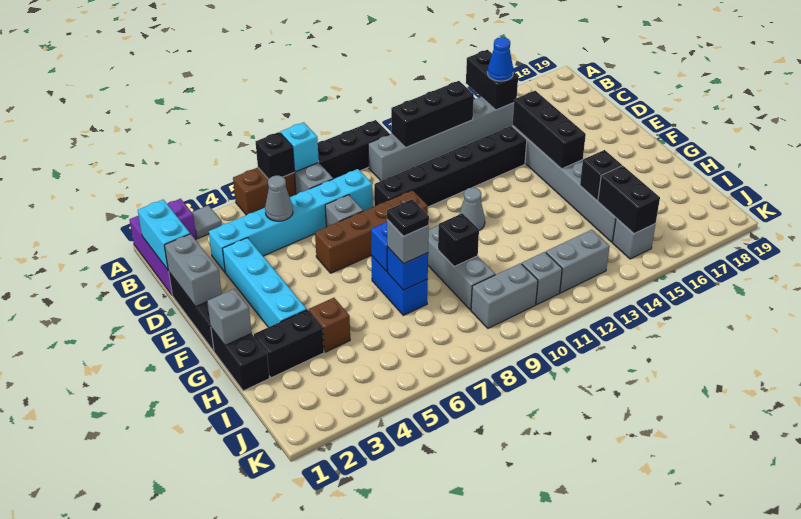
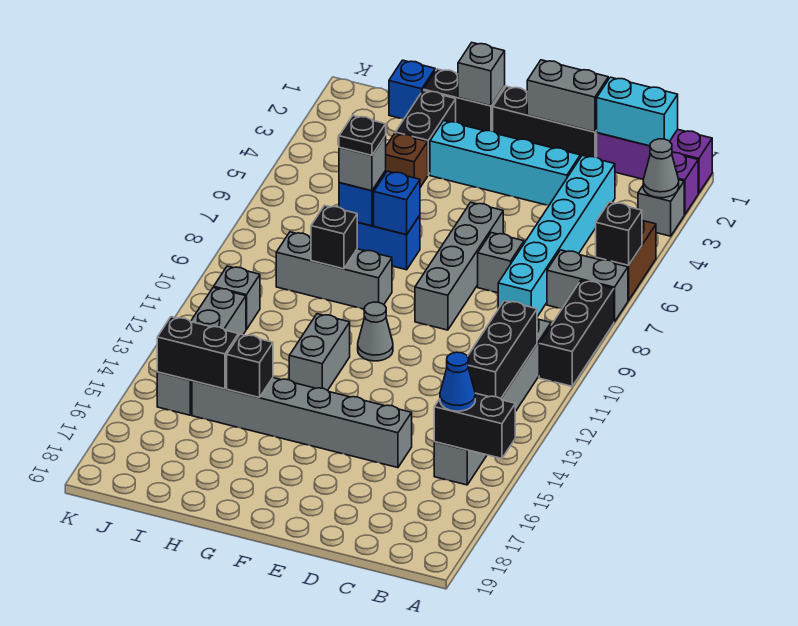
grey tile A3 level 1 -> grey brick A3 level 1
cyan brick A7 level 2 -> none
grey cone C5 level 2 -> grey cone A3 level 2
black brick D9:D14 level 1 -> none
black brick D15:F15 level 2 -> none
brown brick E6:E9 level 1 -> grey brick E6:E9 level 1
none -> blue brick I1 level 1
grey brick J9:J10 level 1 -> grey brick G12:G13 level 1

